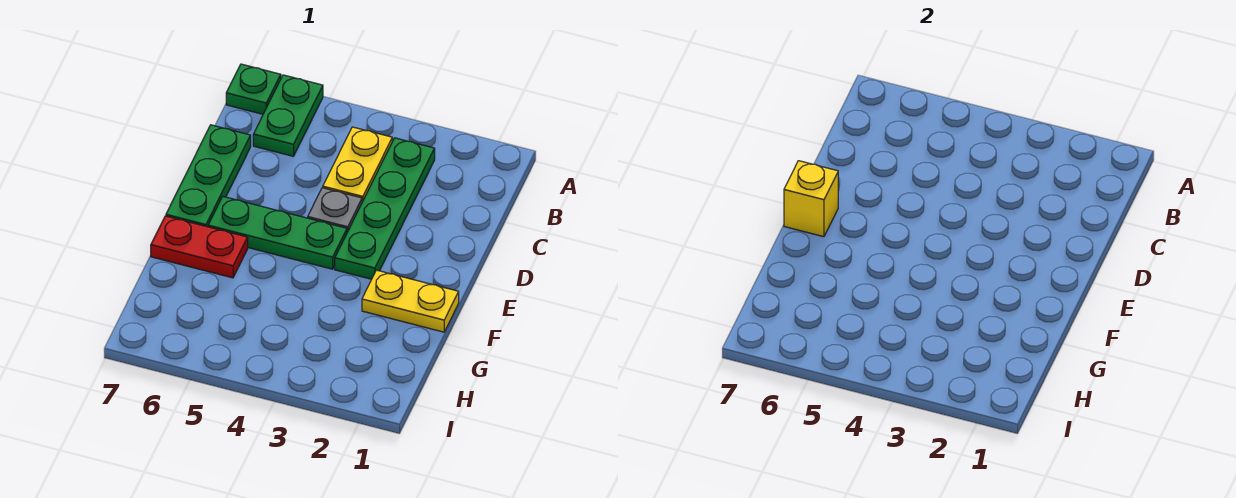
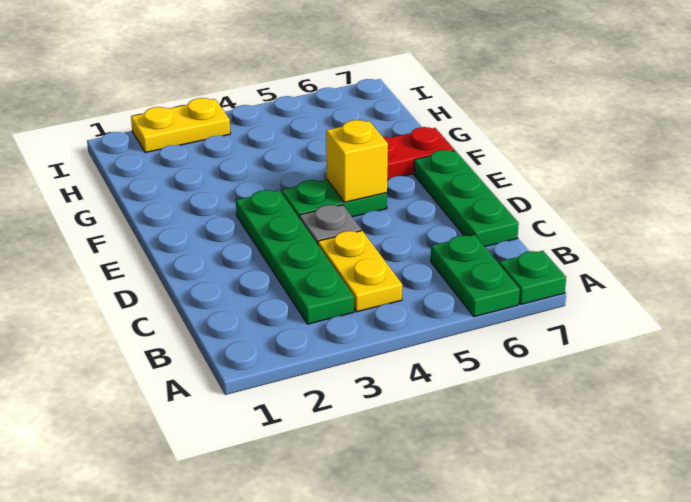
green plate E4:E6 level 1 -> green plate E4:E5 level 1
yellow brick E7 level 2 -> yellow brick E5 level 2
yellow plate F1:F2 level 1 -> yellow plate I2:I3 level 1

